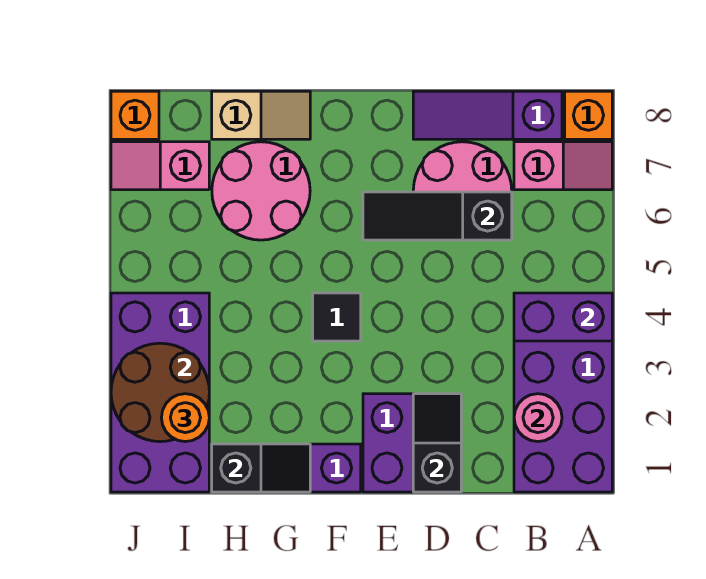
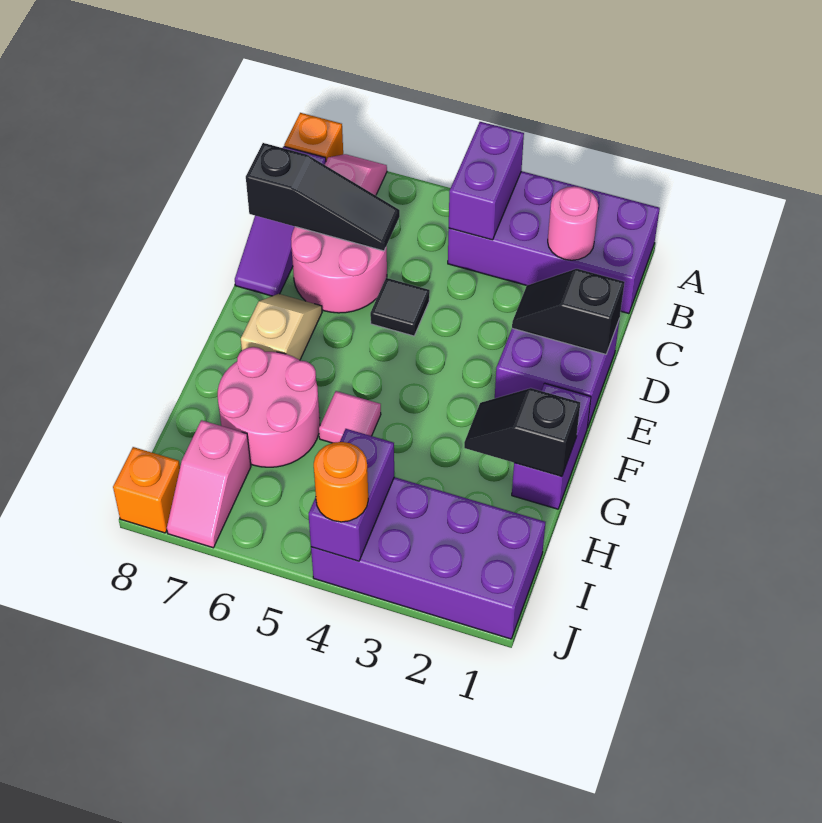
black slope C6:E6 level 2 top C -> black slope C6:C8 level 2 top 8
black tile F4 level 1 -> black tile D5 level 1
black slope G1:H1 level 2 top H -> black slope G1:G2 level 2 top 1
none -> pink tile G5 level 1
tan slope G8:H8 level 1 top H -> tan slope E7:F7 level 1 top F
brown round brick I2:J3 level 2 -> none
orange round brick I2 level 3 -> orange round brick J4 level 3
none -> purple brick I4:J4 level 2

